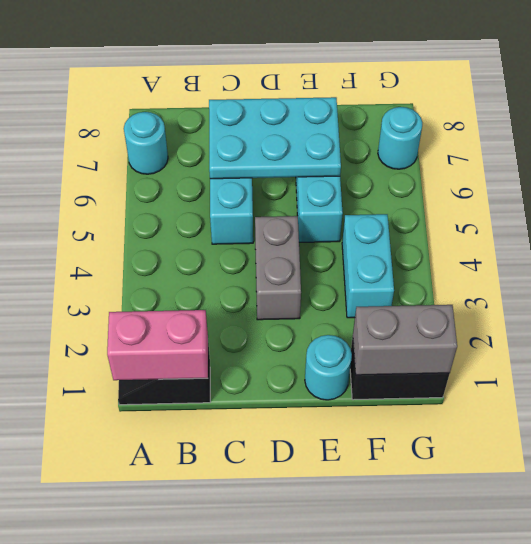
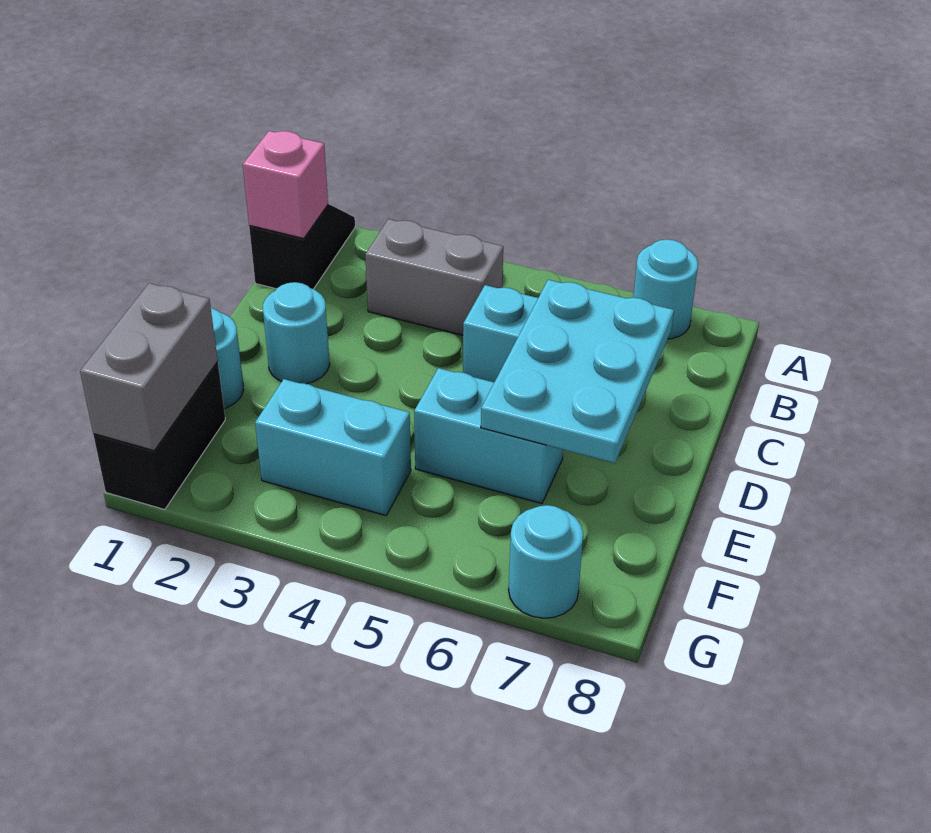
pink brick A1:B1 level 2 -> pink brick B1 level 2
none -> cyan round brick D2 level 1
grey brick D3:D4 level 1 -> grey brick B3:B4 level 1

